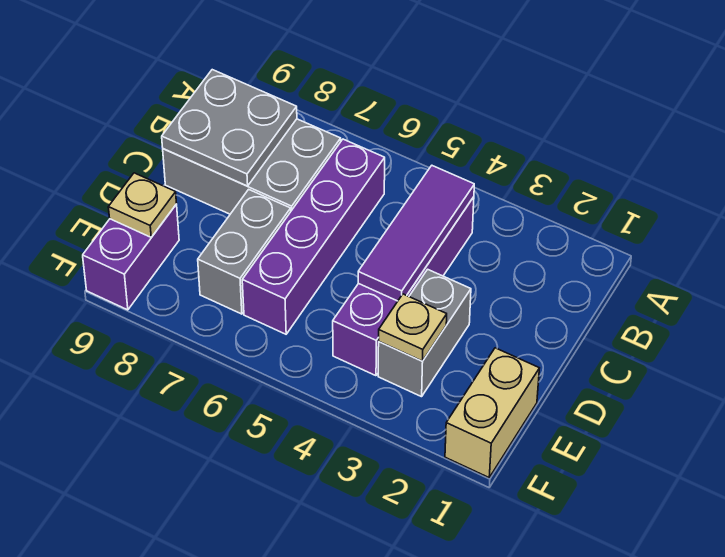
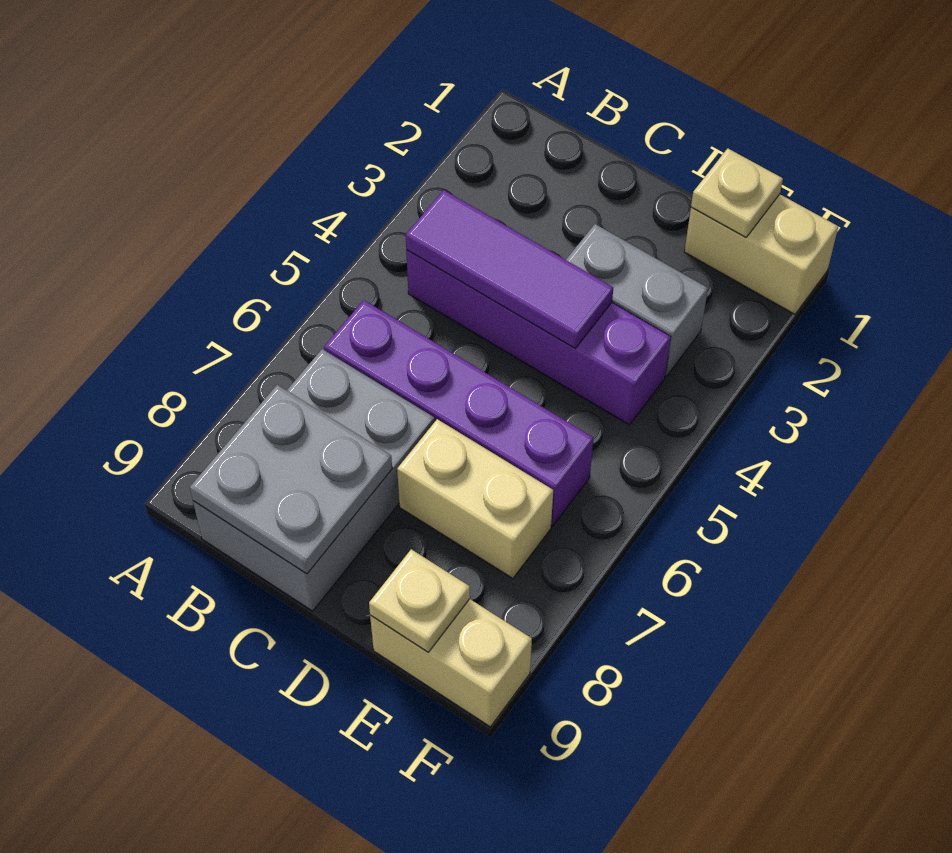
grey brick D7:E7 level 1 -> tan brick D7:E7 level 1
tan plate E3 level 2 -> tan plate E1 level 2
purple brick E9:F9 level 1 -> tan brick E9:F9 level 1

